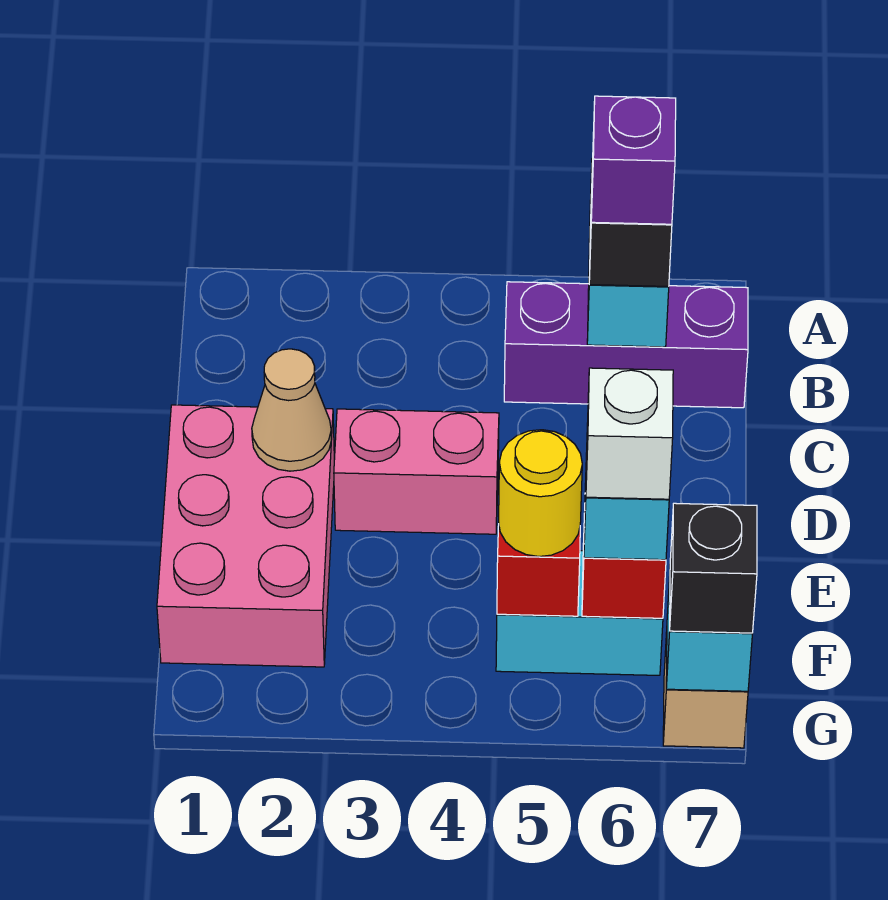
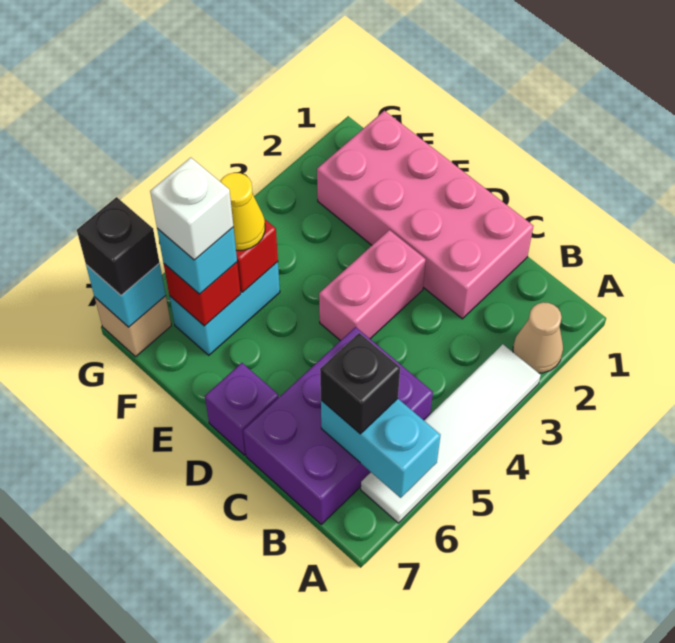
none -> white tile A3:A6 level 1
purple brick B5:B7 level 1 -> purple brick B5:C7 level 1
purple brick B6 level 4 -> purple brick D7 level 1
pink brick D1:F2 level 1 -> pink brick C1:F2 level 1
tan cone D2 level 2 -> tan cone A2 level 1
yellow round brick F5 level 3 -> yellow cone F5 level 3

